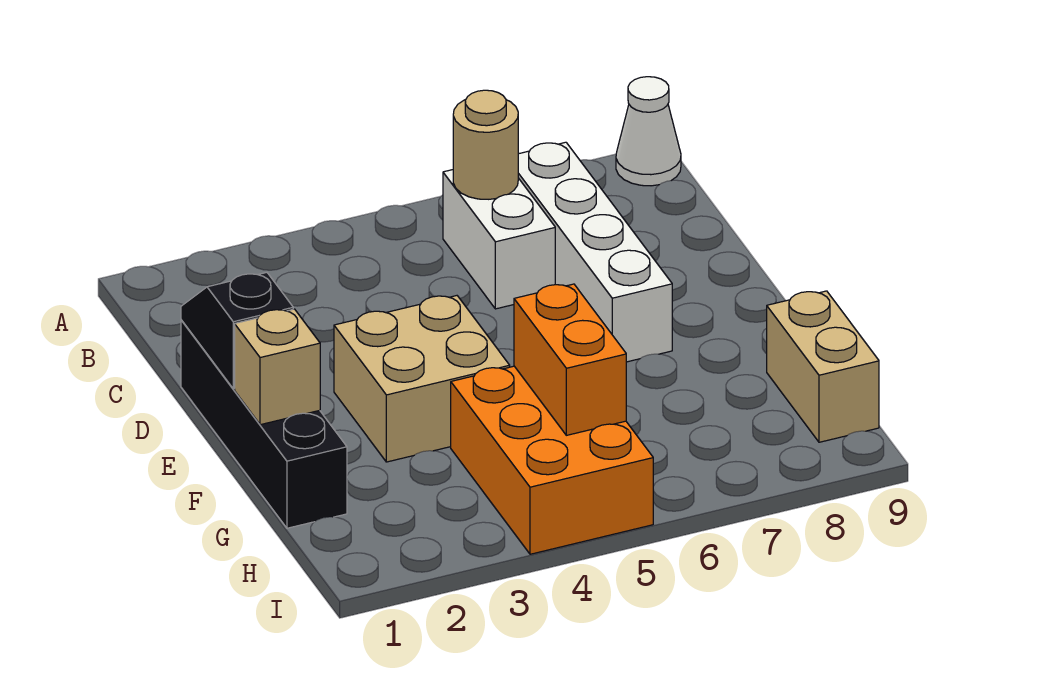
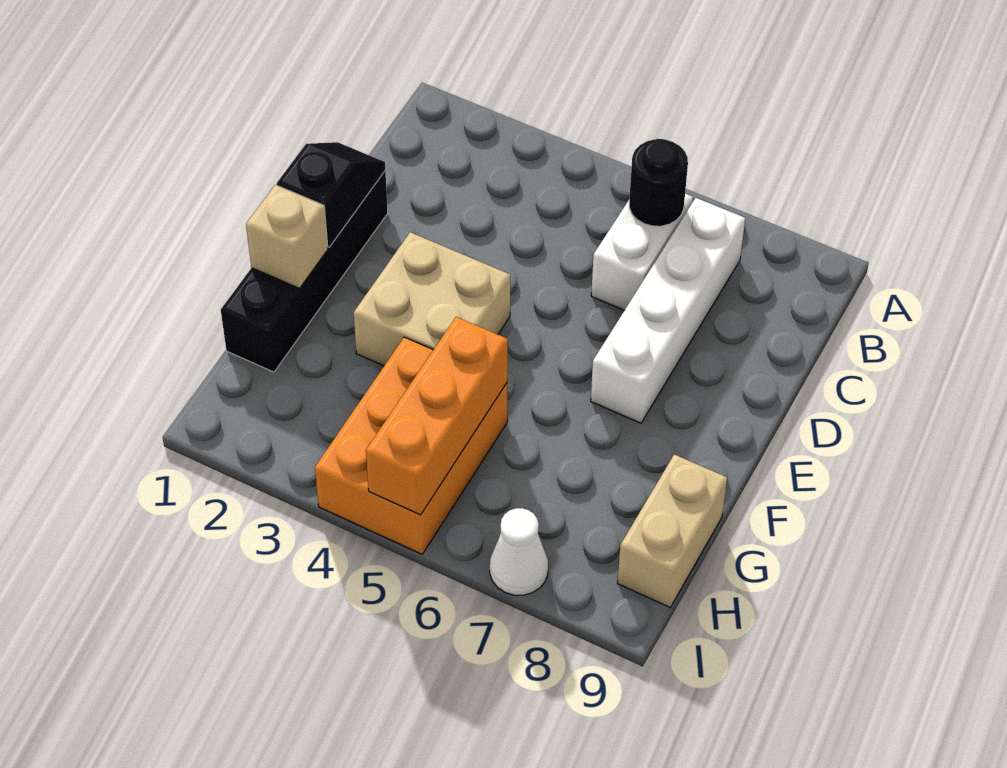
white cone A9 level 1 -> white cone I7 level 1
tan round brick B6 level 2 -> black round brick B6 level 2
orange brick G5:H5 level 2 -> orange brick G5:I5 level 2

